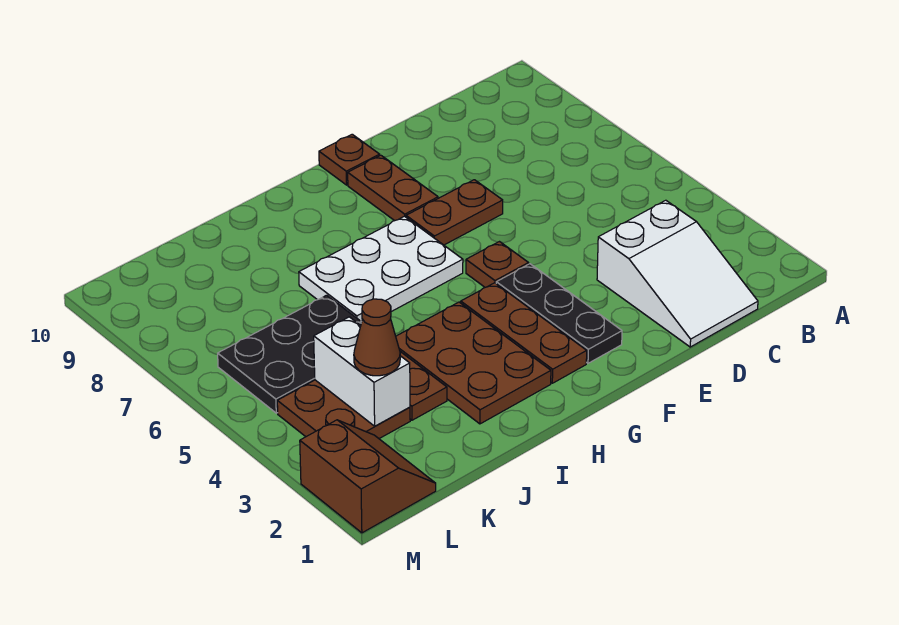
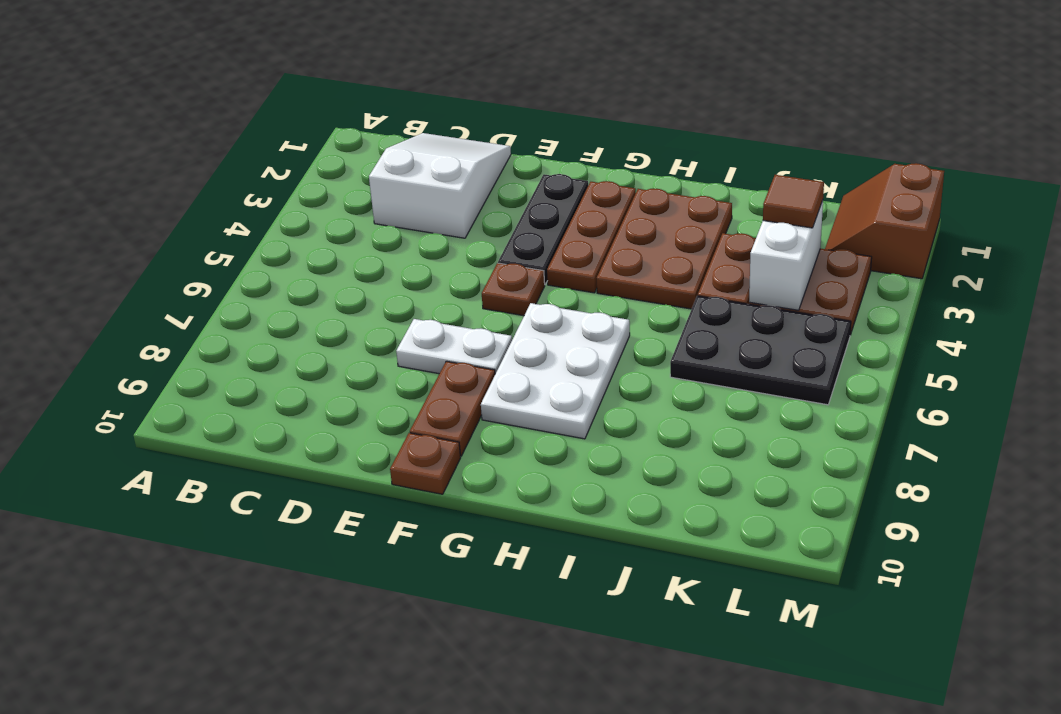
brown plate E7:F7 level 1 -> white plate E7:F7 level 1
white plate G6:I7 level 1 -> white plate G6:H8 level 1
brown cone K3 level 3 -> brown tile K3 level 3

